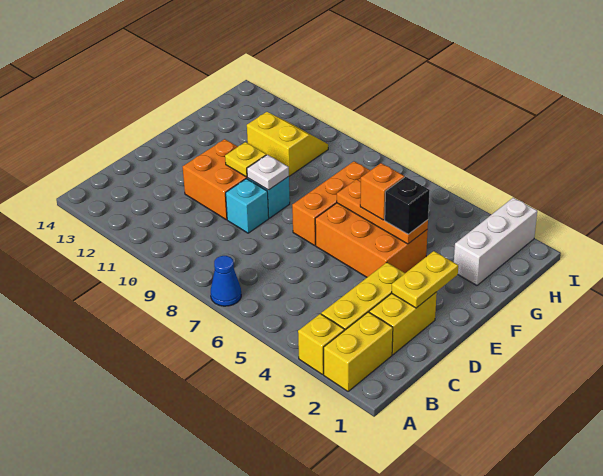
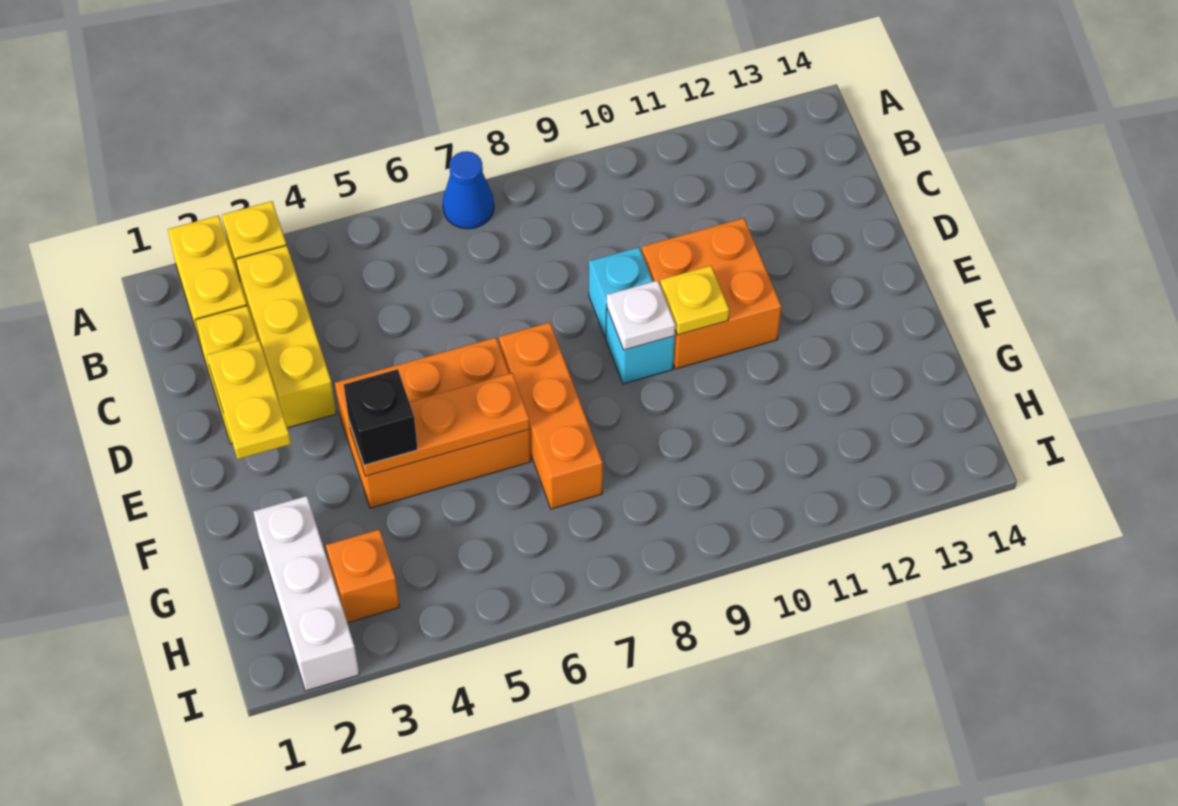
orange brick F5 level 3 -> orange brick H3 level 1
yellow slope G10:H11 level 1 top G -> none

